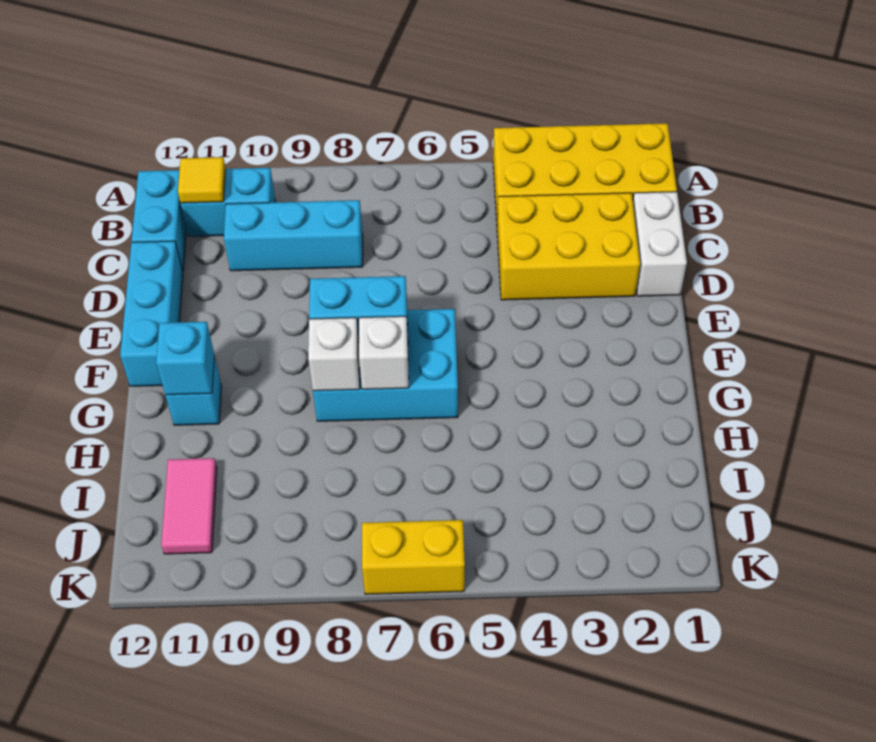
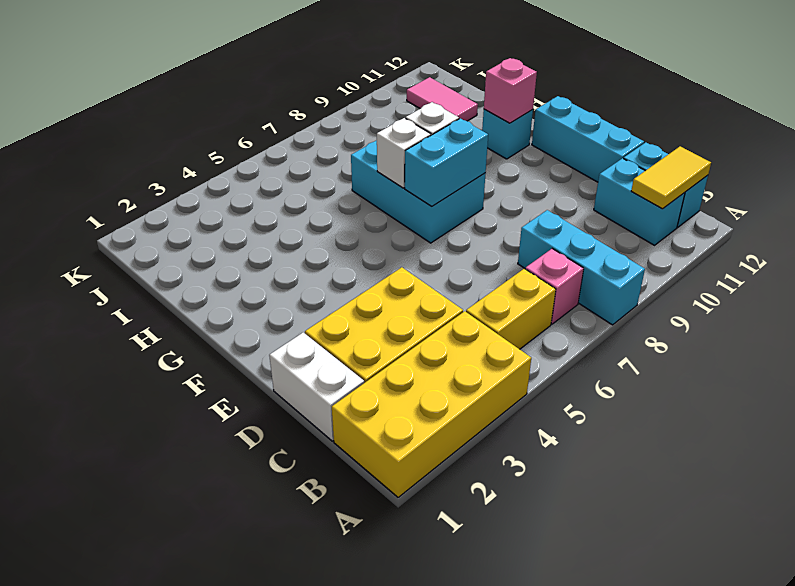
none -> pink brick B7 level 1
cyan brick B10:B11 level 1 -> cyan brick B11:C11 level 1
yellow tile B11 level 2 -> yellow tile B11:B12 level 2
cyan brick C8:C10 level 1 -> cyan brick A8:C8 level 1
cyan brick F6:G8 level 1 -> cyan brick F7:H8 level 1
cyan brick G11 level 2 -> pink brick G11 level 2
yellow brick K6:K7 level 1 -> yellow brick B5:B6 level 1

